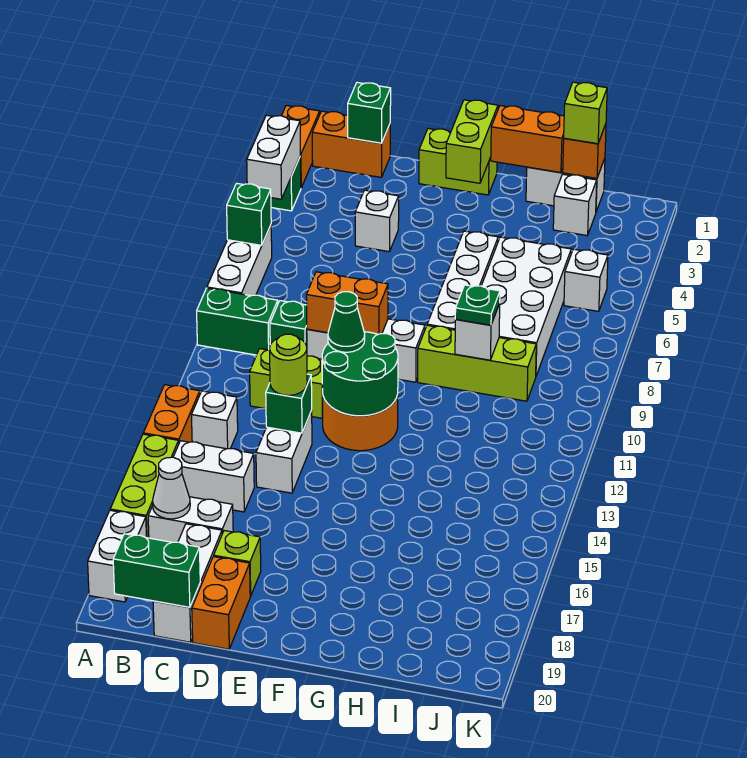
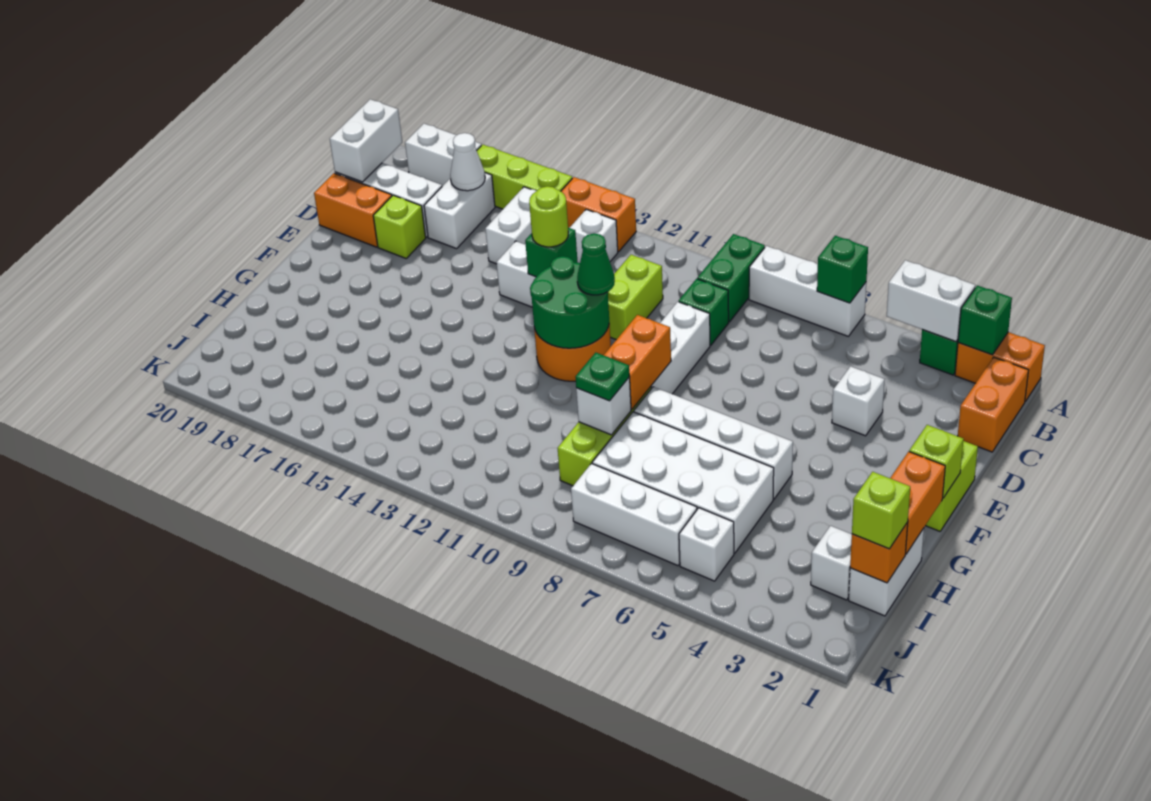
green brick B20:C20 level 2 -> white brick B20:C20 level 2
green brick C1 level 2 -> green brick A2 level 2
orange brick D9:E9 level 2 -> orange brick F9:G9 level 2
lime brick F1:F2 level 2 -> lime brick F1 level 2
none -> white brick J6:J8 level 1

